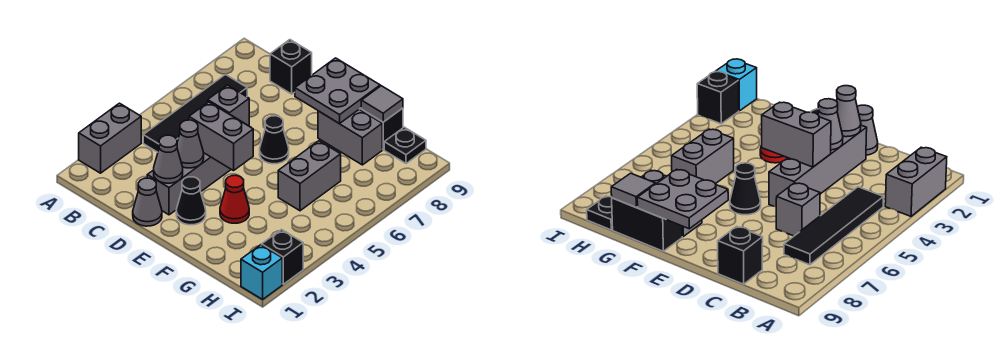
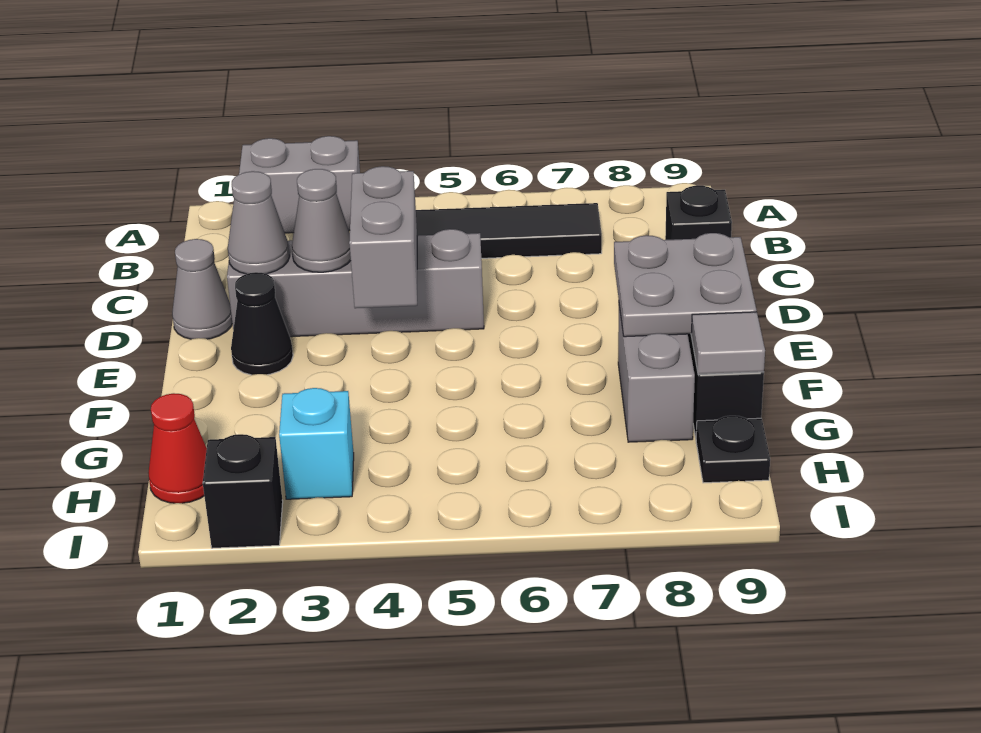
grey brick C6 level 1 -> none
black cone E6 level 1 -> none
red cone F3 level 1 -> red cone H1 level 1
grey brick G5:G6 level 1 -> none
cyan brick I1 level 1 -> cyan brick H3 level 1

